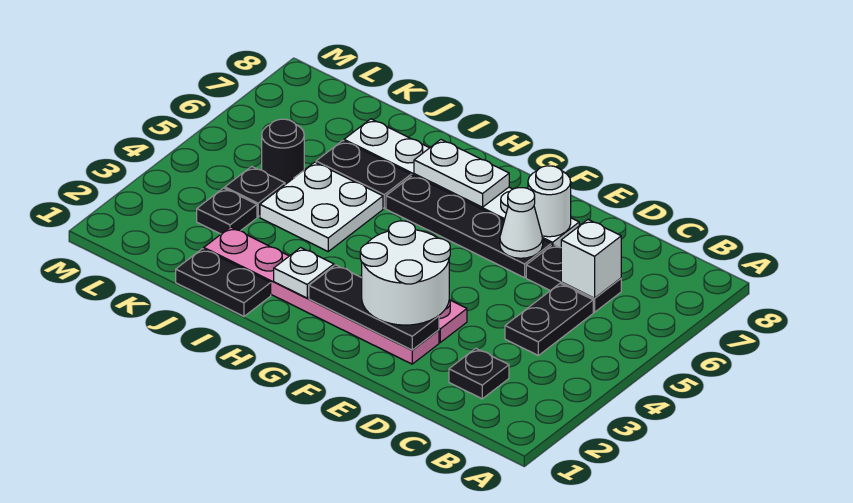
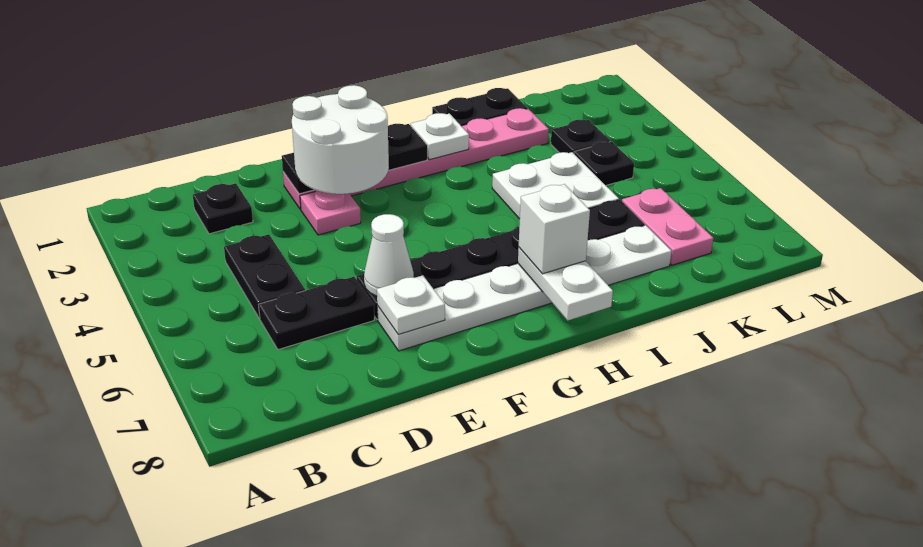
white brick C6 level 2 -> white brick H7 level 3
white round brick E7 level 2 -> white plate E7 level 2
white plate G7:H7 level 2 -> white plate H7:H8 level 2
black round brick K5 level 1 -> none
none -> pink plate K6:K7 level 1

